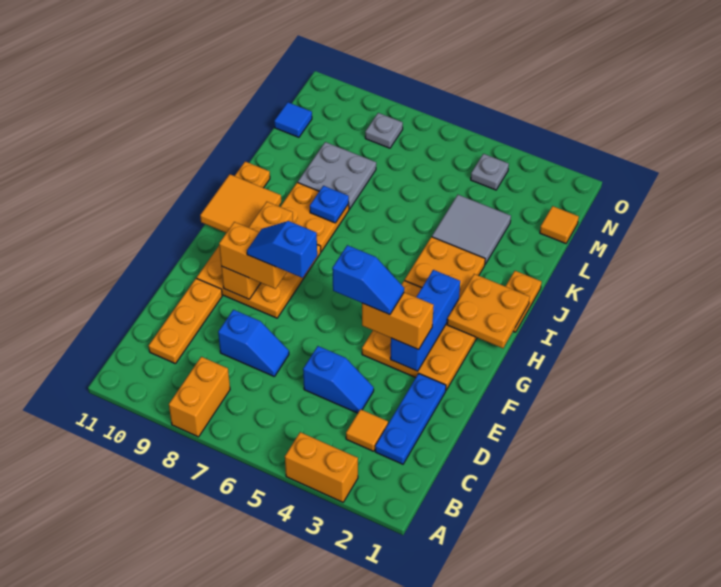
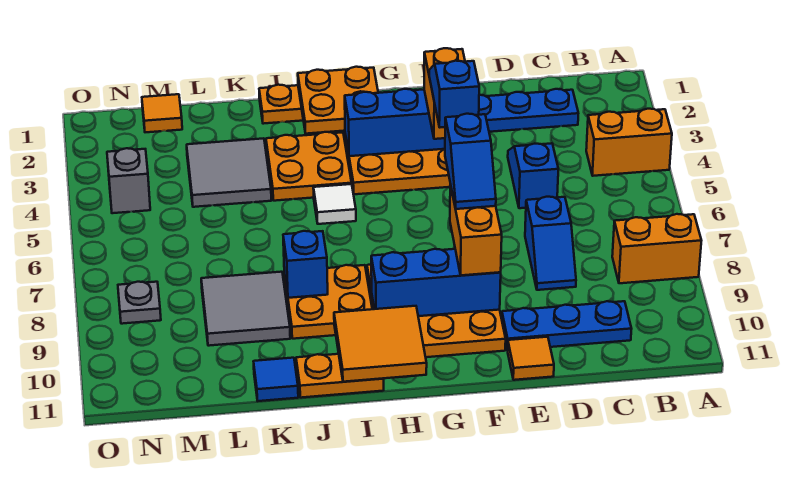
orange brick A3:A4 level 1 -> orange brick A4:B4 level 1
orange tile C3 level 1 -> orange tile E11 level 1
orange plate C10:E10 level 1 -> blue plate C10:E10 level 1
blue slope D7:D8 level 1 top 8 -> blue slope D7:D8 level 1 top 7
orange brick F9:H9 level 2 -> blue brick F9:H9 level 2
none -> white tile I5 level 1
blue plate J8 level 2 -> blue brick J8 level 2
grey plate K8:L9 level 1 -> grey tile K8:L9 level 1
blue tile M11 level 1 -> blue tile K11 level 1
grey plate N4 level 1 -> grey brick N4 level 1

